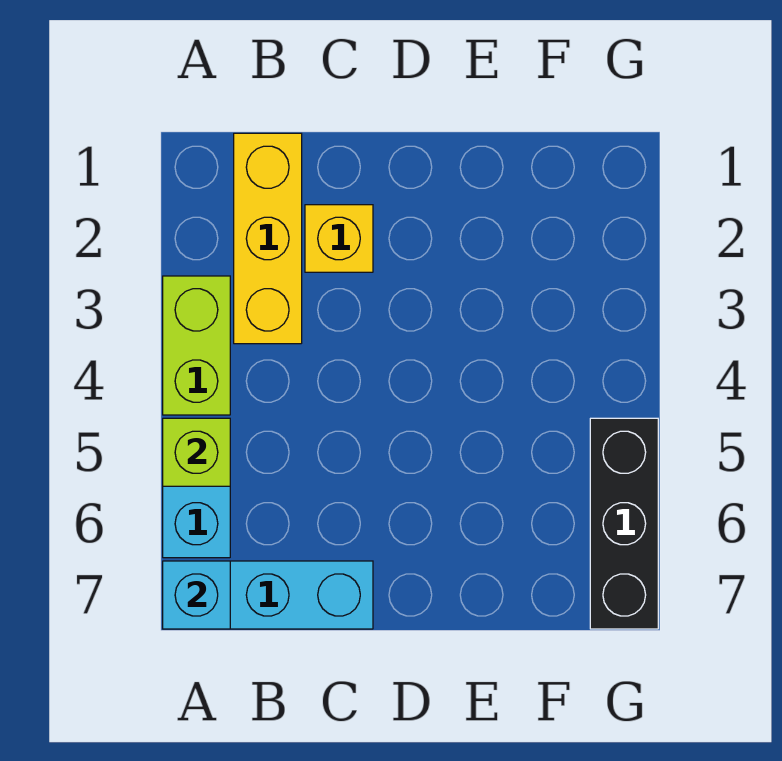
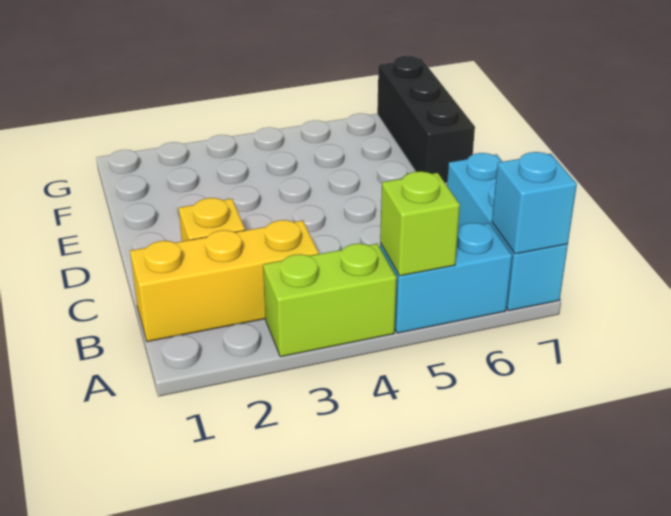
black brick G5:G7 level 1 -> black brick E7:G7 level 1

